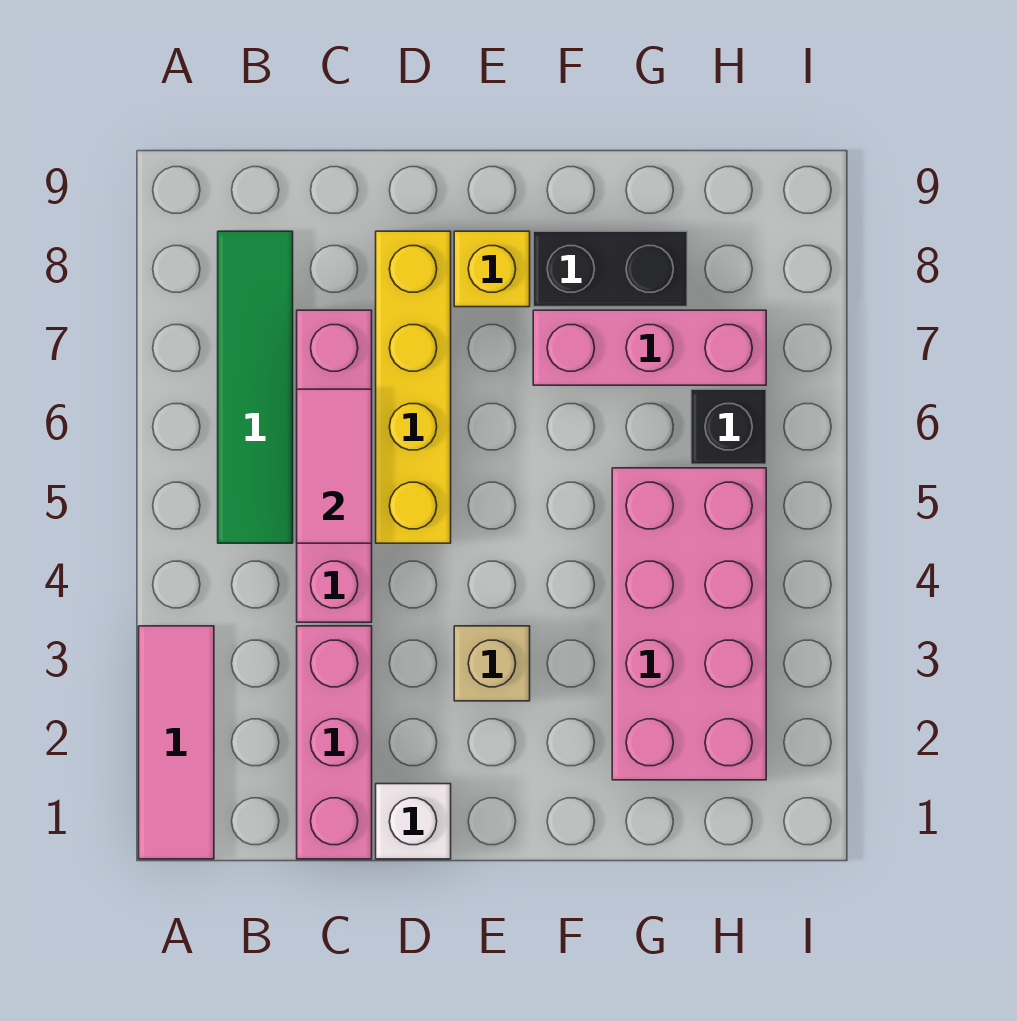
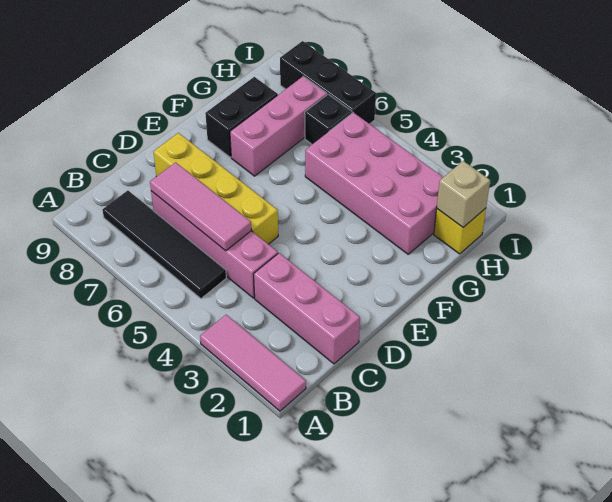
green tile B5:B8 level 1 -> black tile B5:B8 level 1
pink tile C5:C6 level 2 -> pink tile C5:C7 level 2
white brick D1 level 1 -> none
tan brick E3 level 1 -> tan brick H1 level 2
yellow brick E8 level 1 -> yellow brick H1 level 1
none -> black brick I6:I8 level 1

